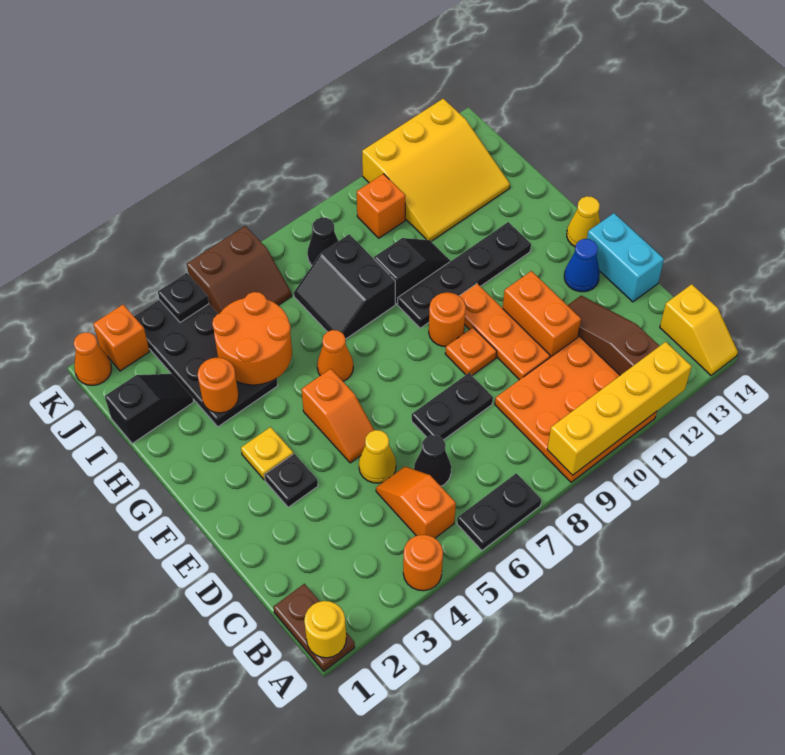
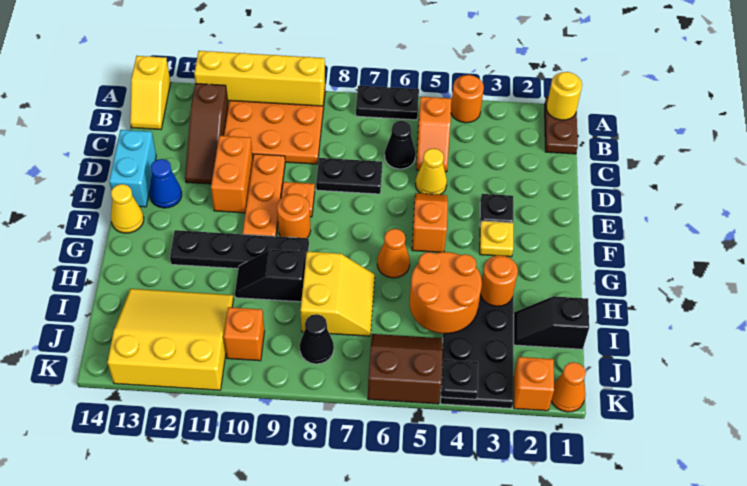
yellow slope A14:B14 level 1 top B -> yellow slope A14:B14 level 1 top A
black slope H7:I8 level 1 top 8 -> yellow slope H7:I8 level 1 top 8

